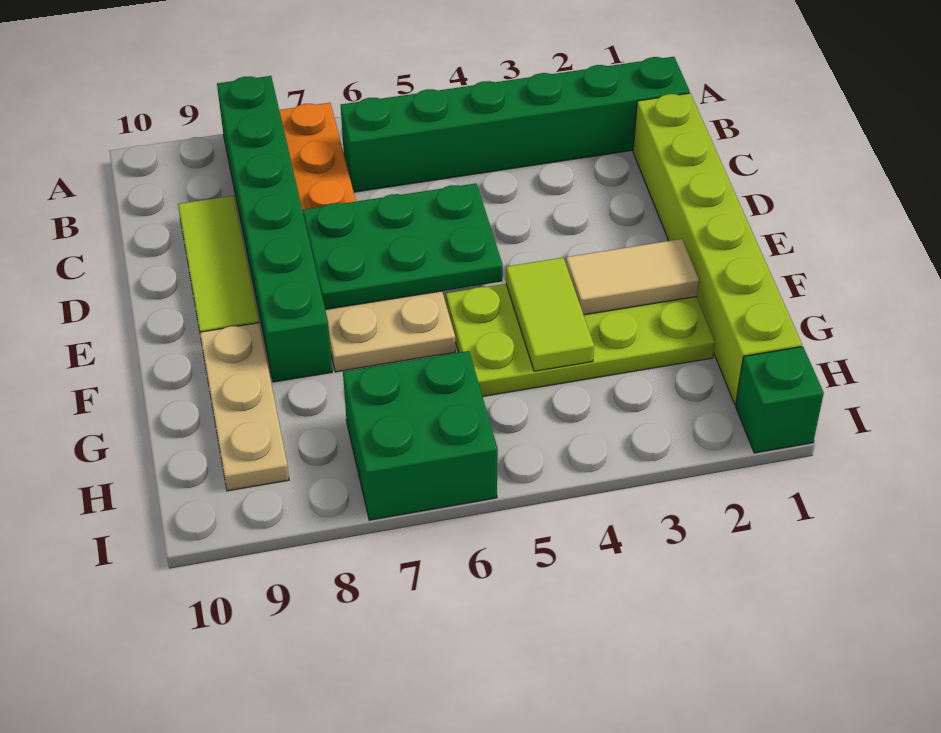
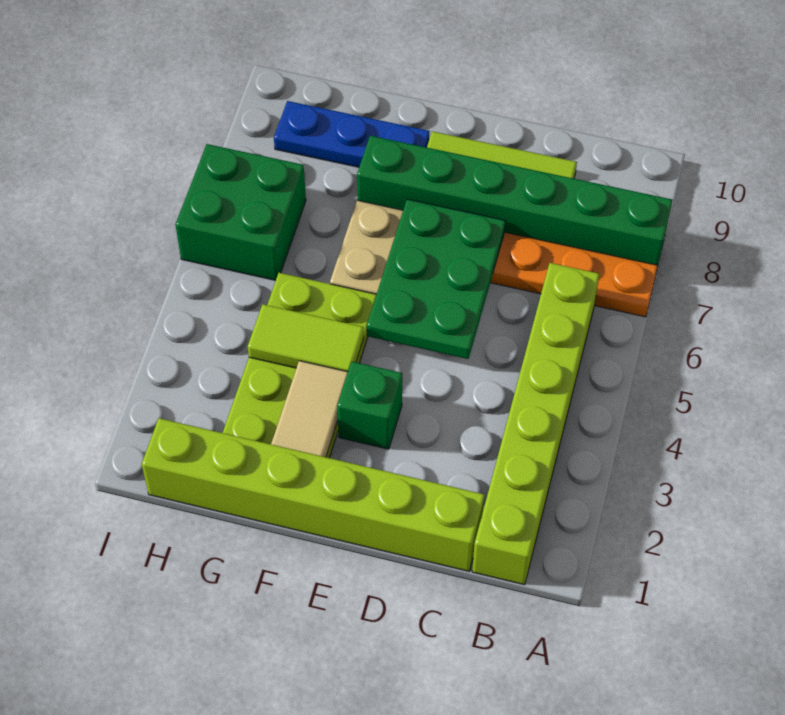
green brick B1:B6 level 1 -> lime brick B1:B6 level 1
tan plate F9:H9 level 1 -> blue plate F9:H9 level 1
green brick I1 level 1 -> green brick E3 level 1

